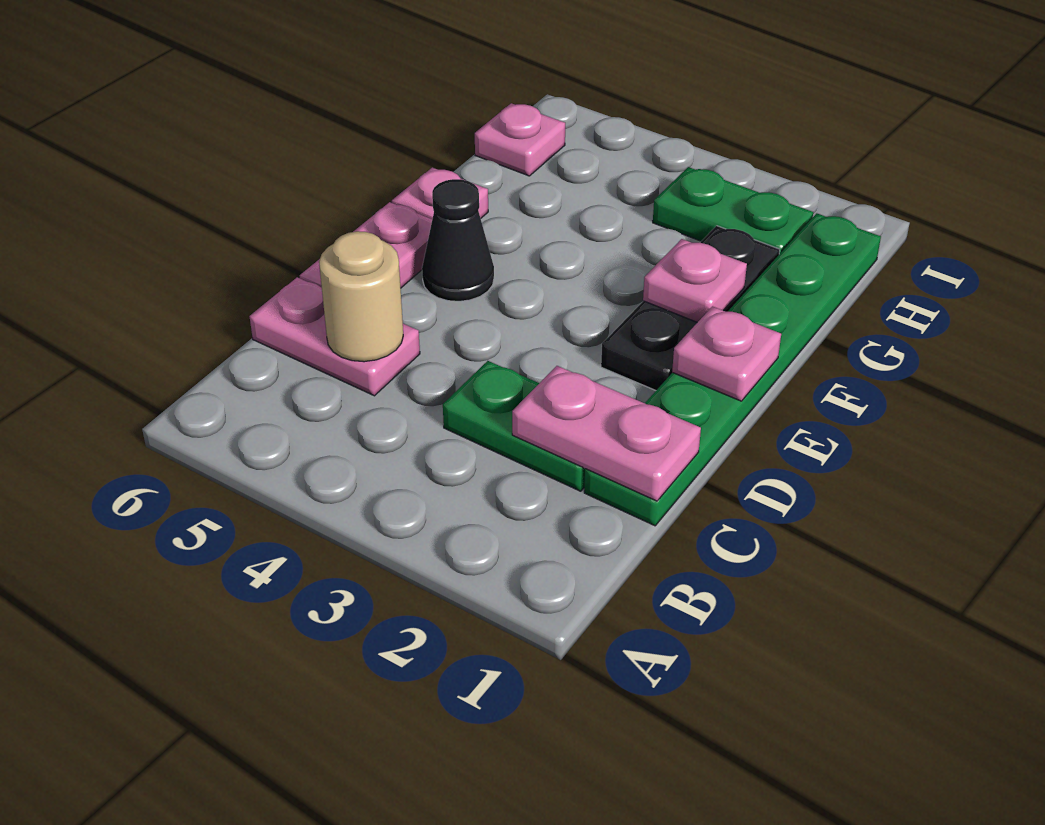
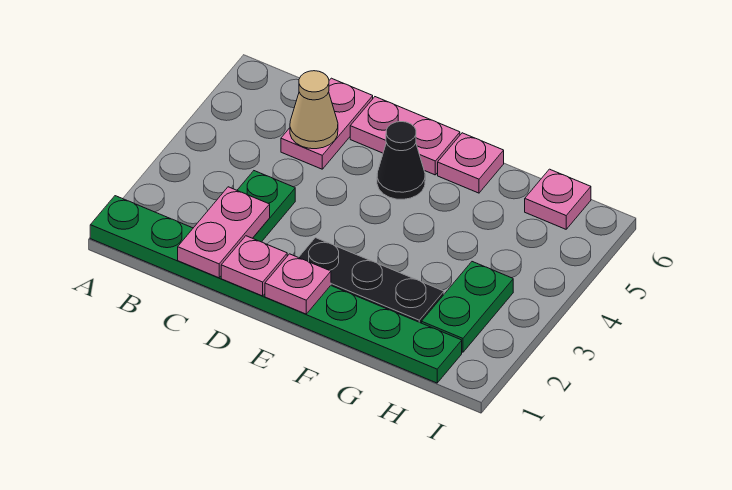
green plate C1:H1 level 1 -> green plate A1:H1 level 1
tan round brick C5 level 2 -> tan cone C5 level 2
pink plate F2 level 2 -> pink plate D1 level 2

